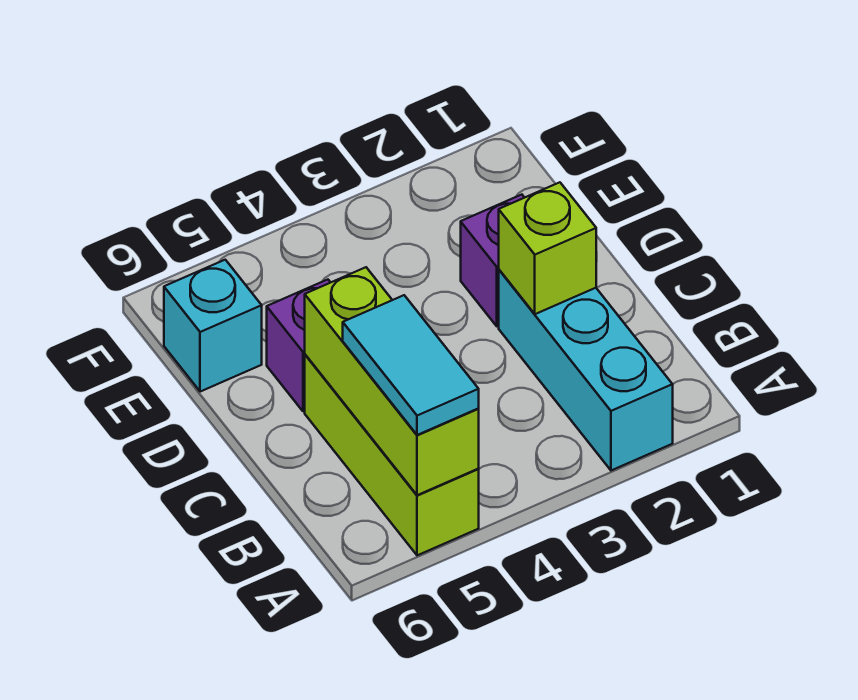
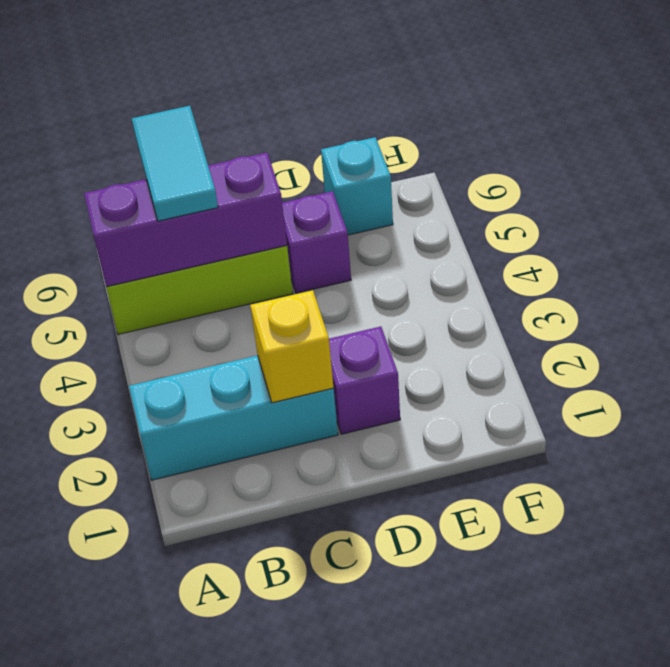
lime brick A5:C5 level 2 -> purple brick A5:C5 level 2
cyan tile A5:B5 level 3 -> cyan tile B5:B6 level 3
lime brick C2 level 2 -> yellow brick C2 level 2

